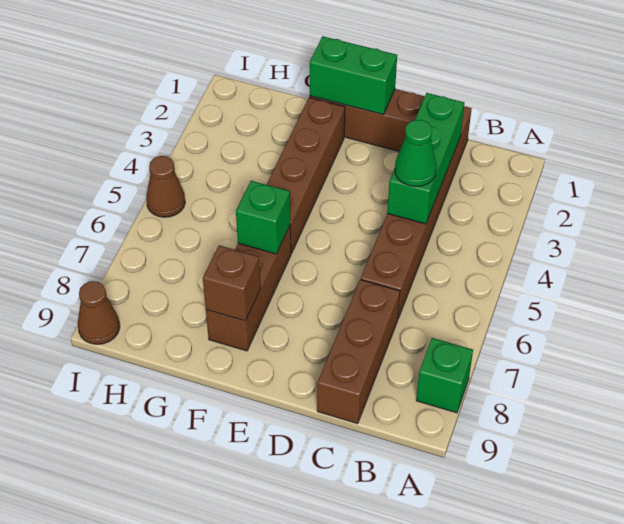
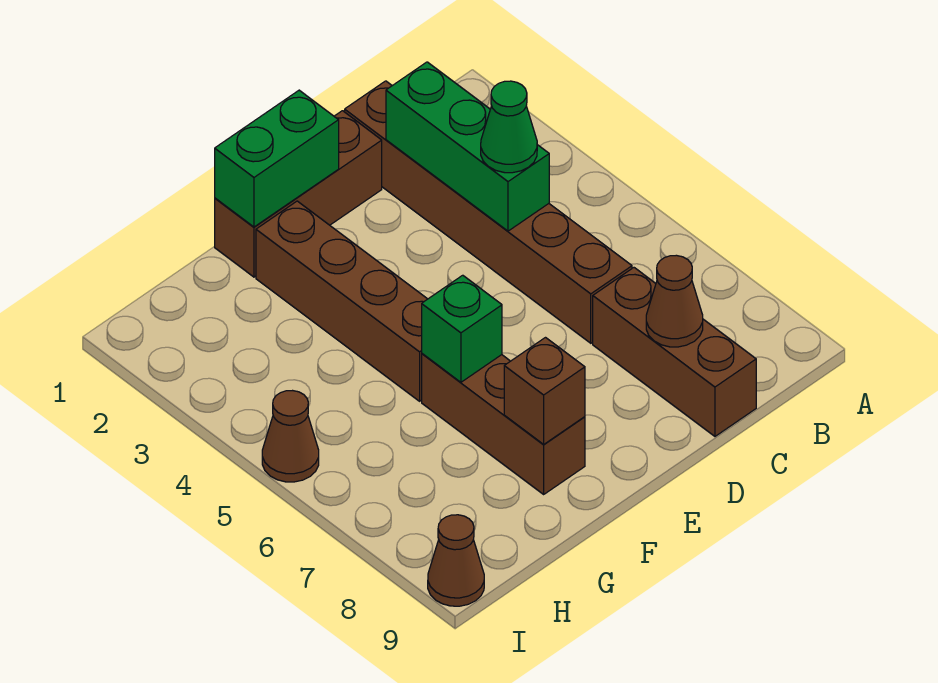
green brick A8 level 1 -> none
none -> brown cone C8 level 2

